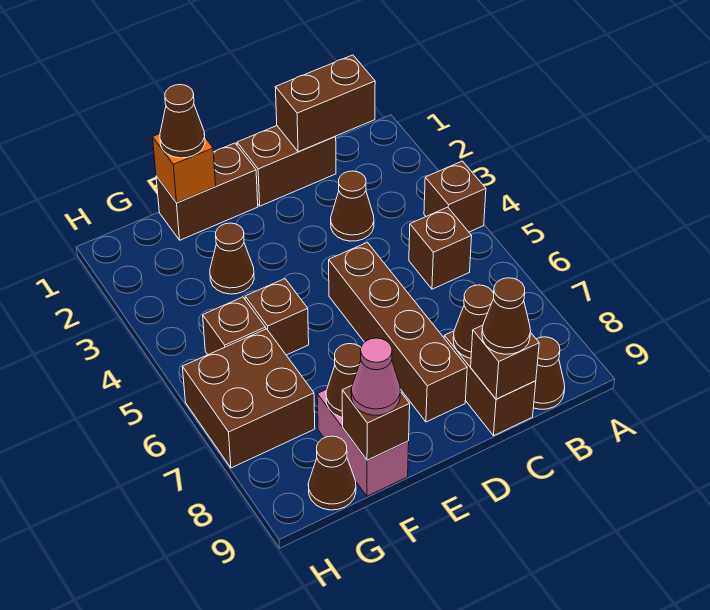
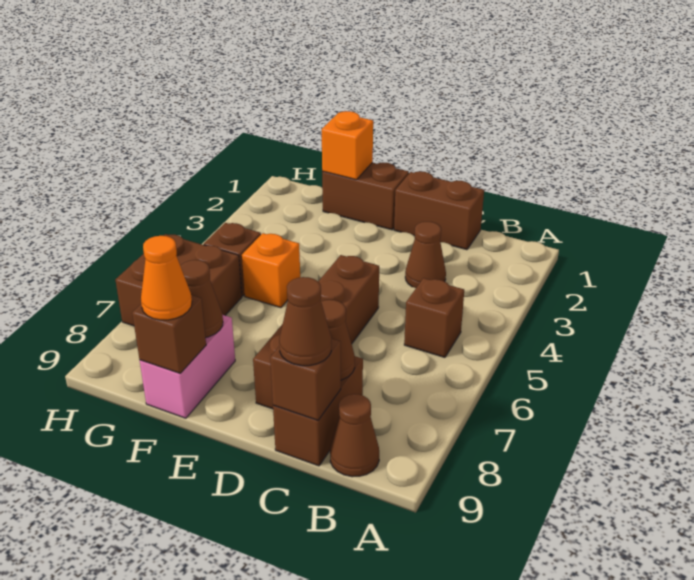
brown brick A4 level 1 -> none
brown brick B1:C1 level 2 -> none
brown cone F1 level 3 -> none
brown cone F3 level 1 -> none
brown brick F5 level 1 -> orange brick F5 level 1
pink cone F9 level 3 -> orange cone F9 level 3
brown cone G9 level 1 -> none

